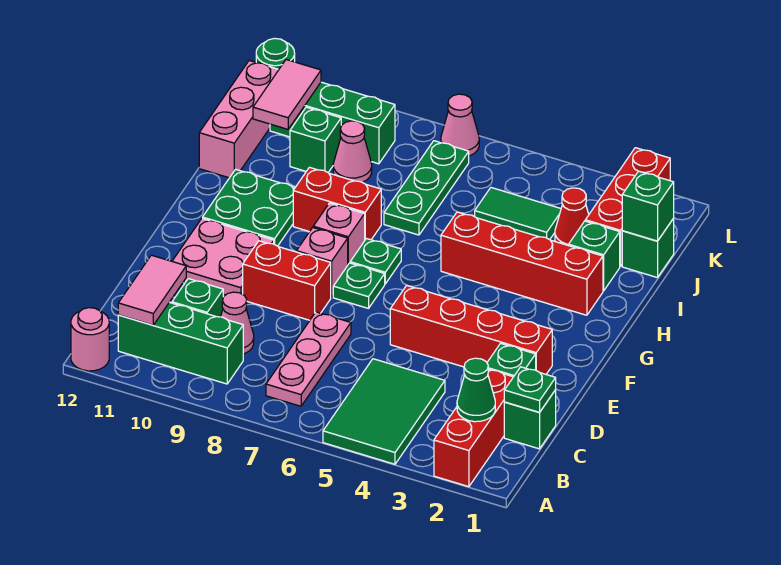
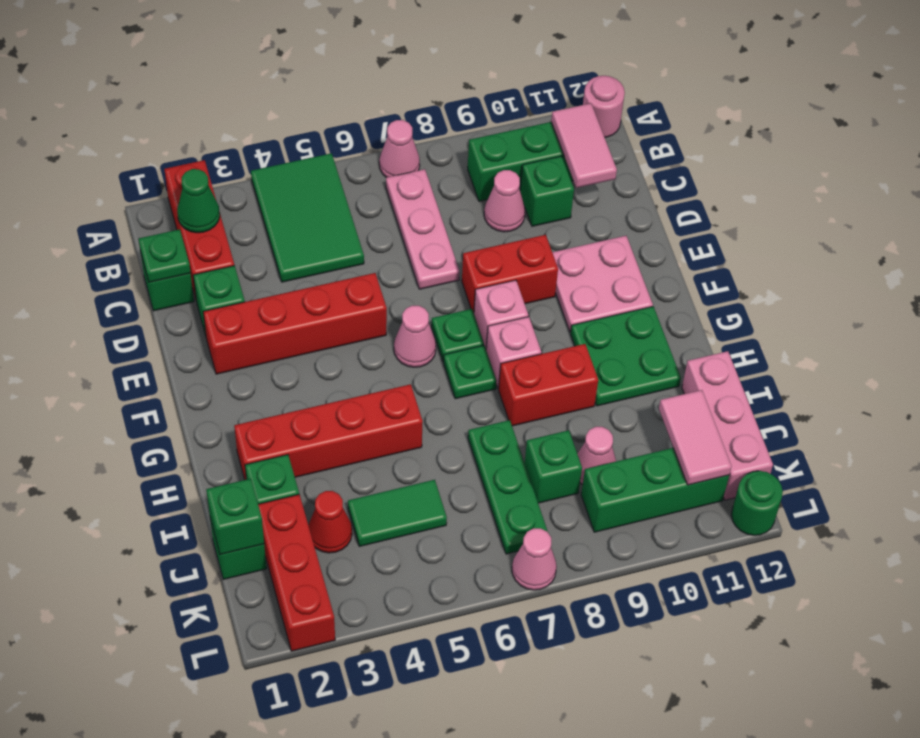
none -> pink cone A7 level 1
none -> pink cone F6 level 1
green brick J10 level 1 -> green brick J8 level 1

